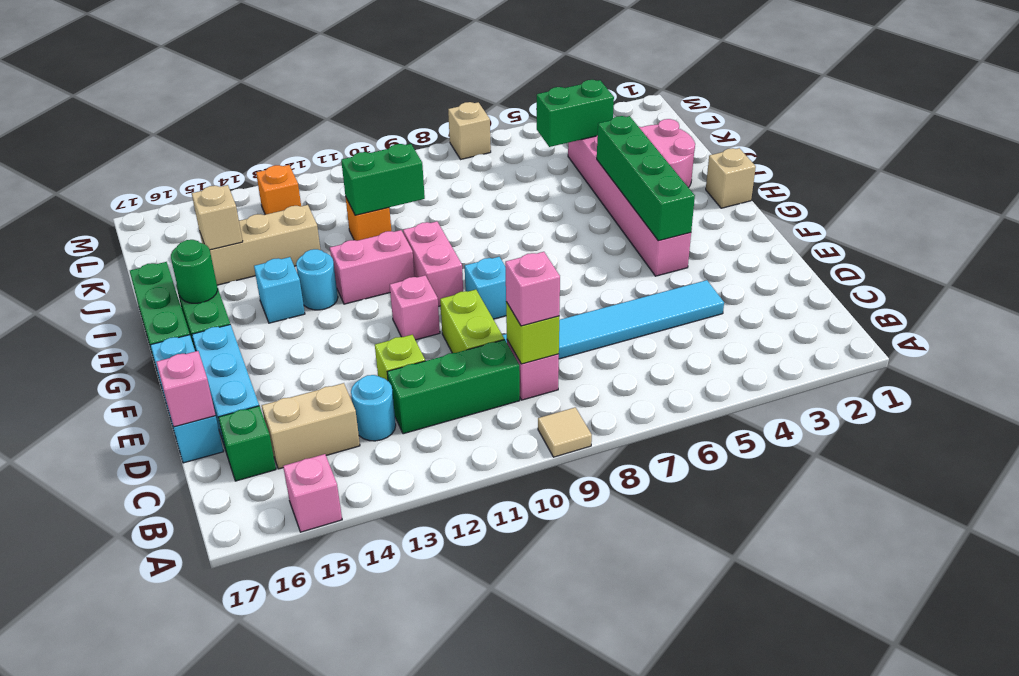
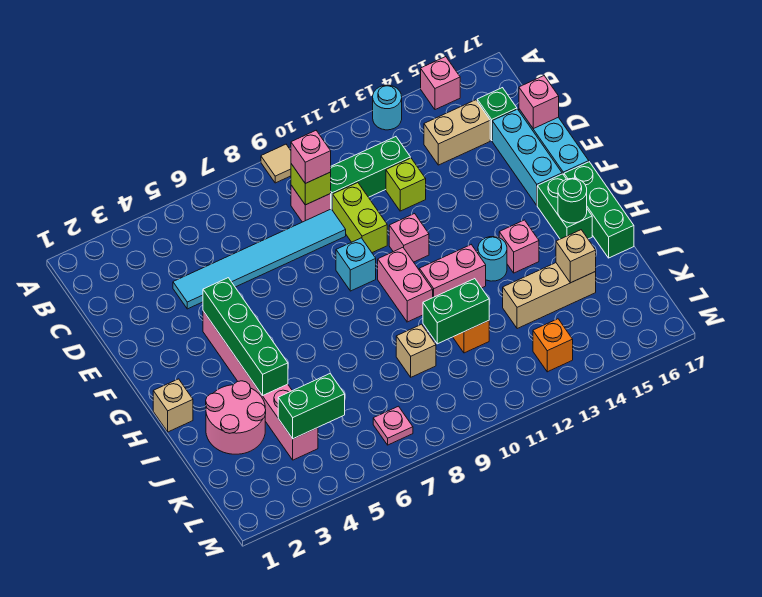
cyan round brick C13 level 1 -> cyan round brick A13 level 1
cyan brick H14 level 1 -> pink brick H14 level 1
none -> pink plate L7 level 1
tan brick M7 level 1 -> tan brick J9 level 1

